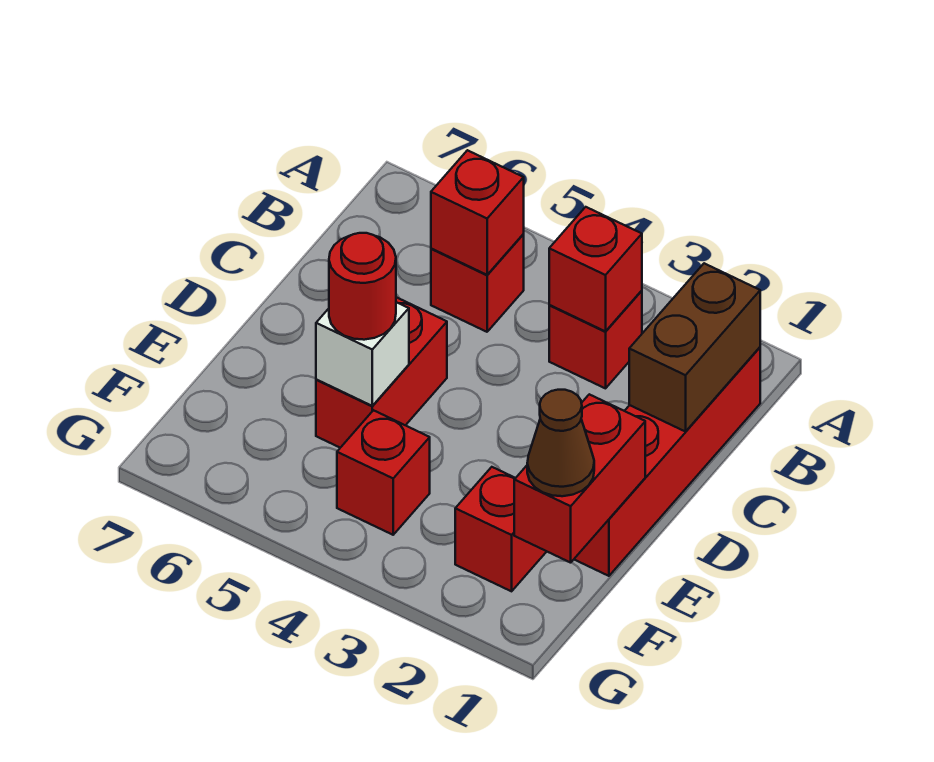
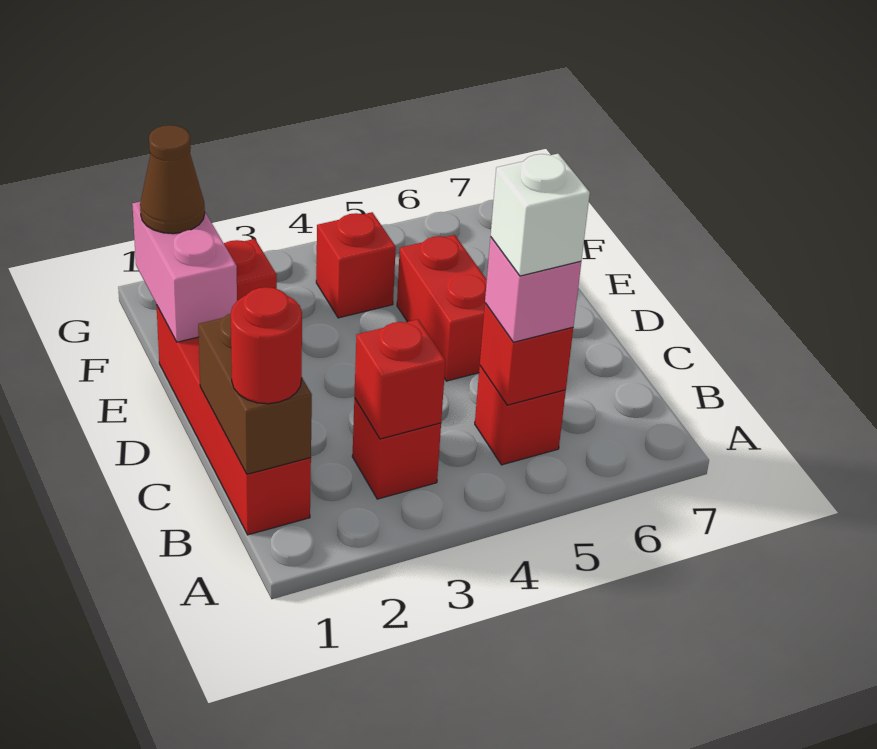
none -> pink brick B5 level 3
red brick E1:F1 level 2 -> pink brick E1:F1 level 2
white brick E5 level 2 -> white brick B5 level 4
red round brick E5 level 3 -> red round brick B1 level 3

